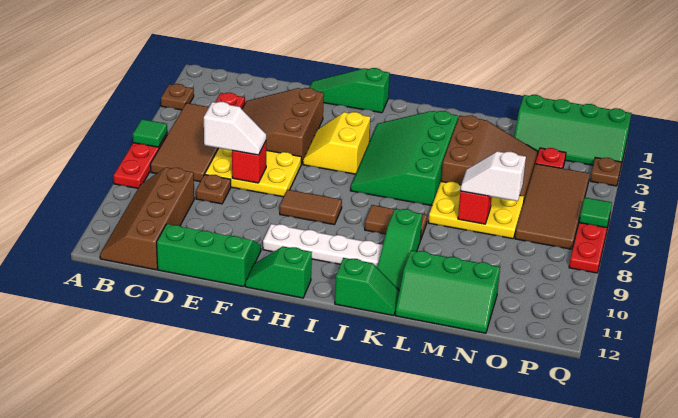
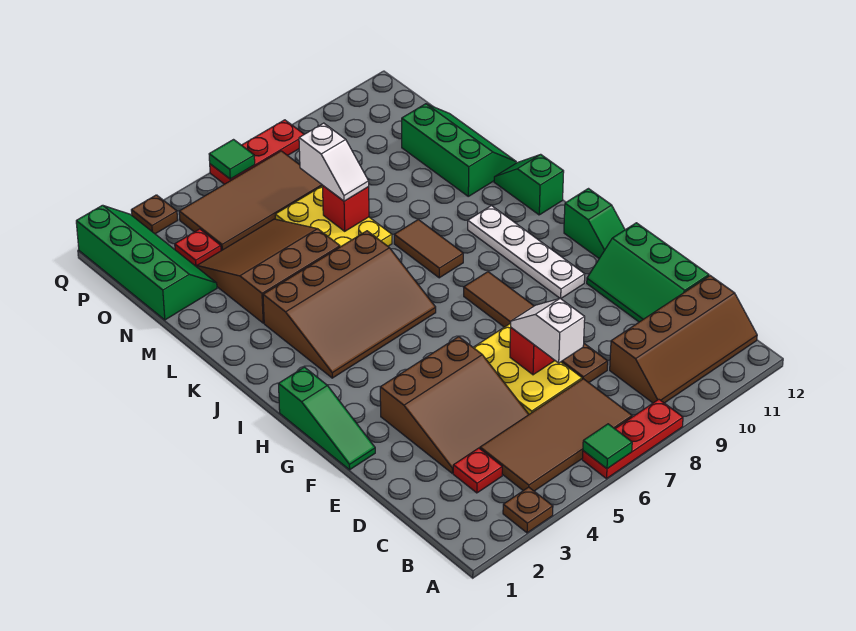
yellow slope G4:H5 level 1 top H -> none
green slope I3:K6 level 1 top K -> brown slope I3:K6 level 1 top K
green slope K9:K11 level 1 top 9 -> none

